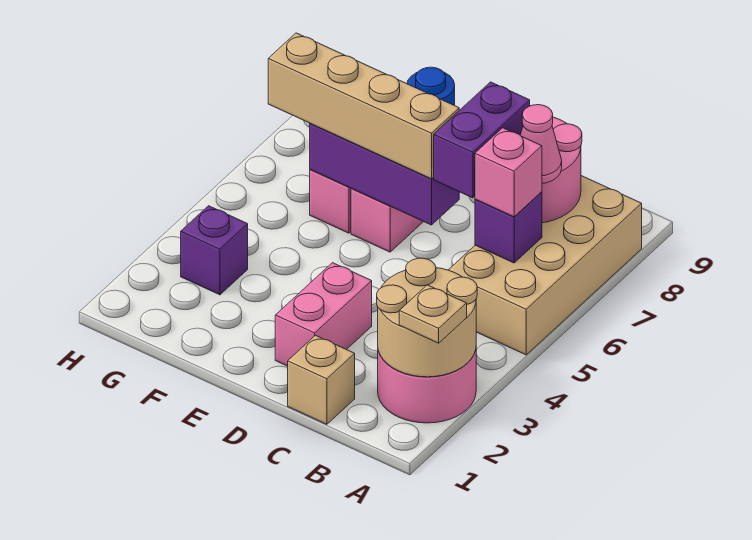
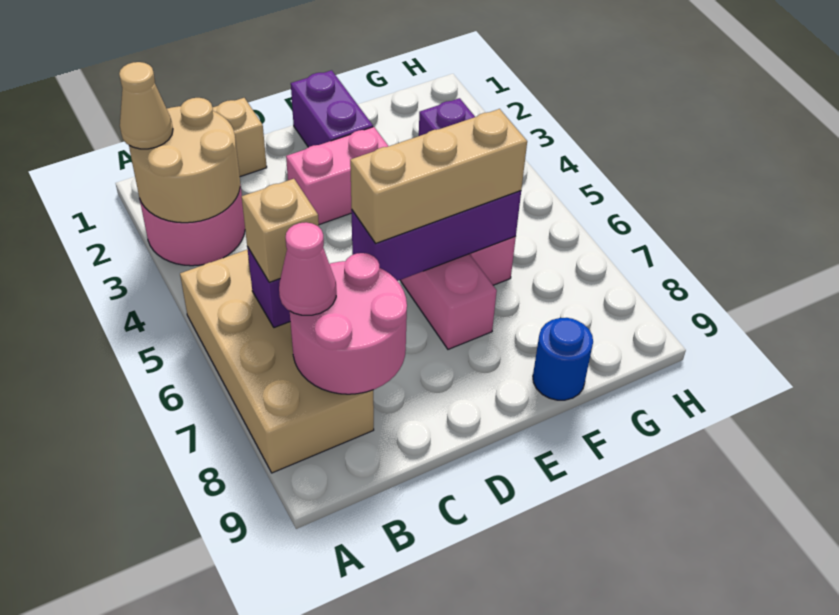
tan plate A2 level 3 -> tan cone A2 level 3
pink brick B6 level 3 -> tan brick B6 level 3
purple brick C6:C7 level 3 -> purple brick E1:E2 level 1
pink brick D2:D3 level 1 -> pink brick D3:E3 level 1
tan brick D6:G6 level 3 -> tan brick D6:F6 level 3

